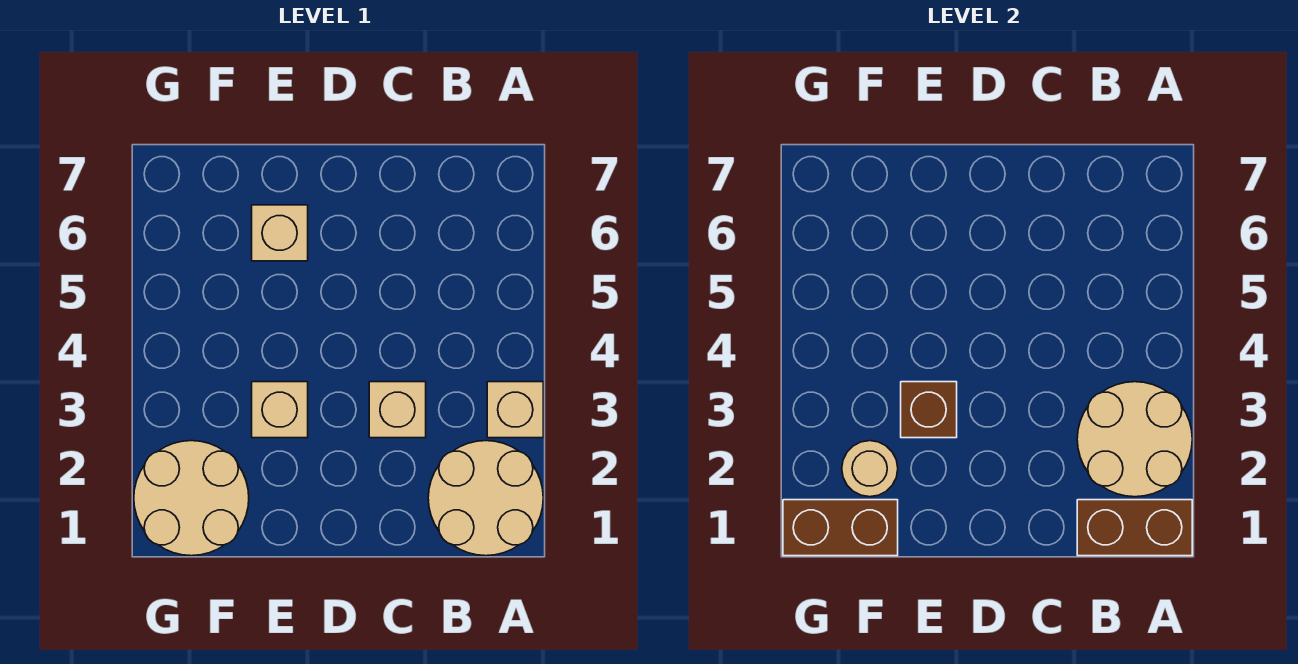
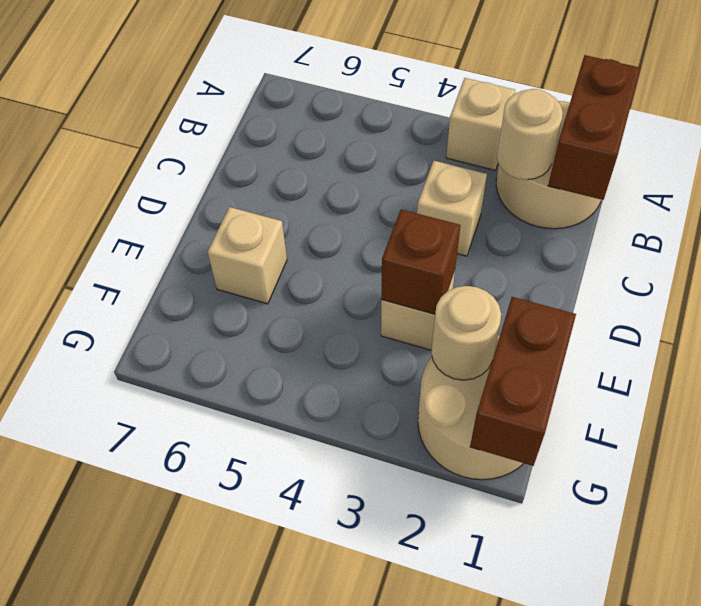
tan round brick A2:B3 level 2 -> tan round brick B2 level 2

